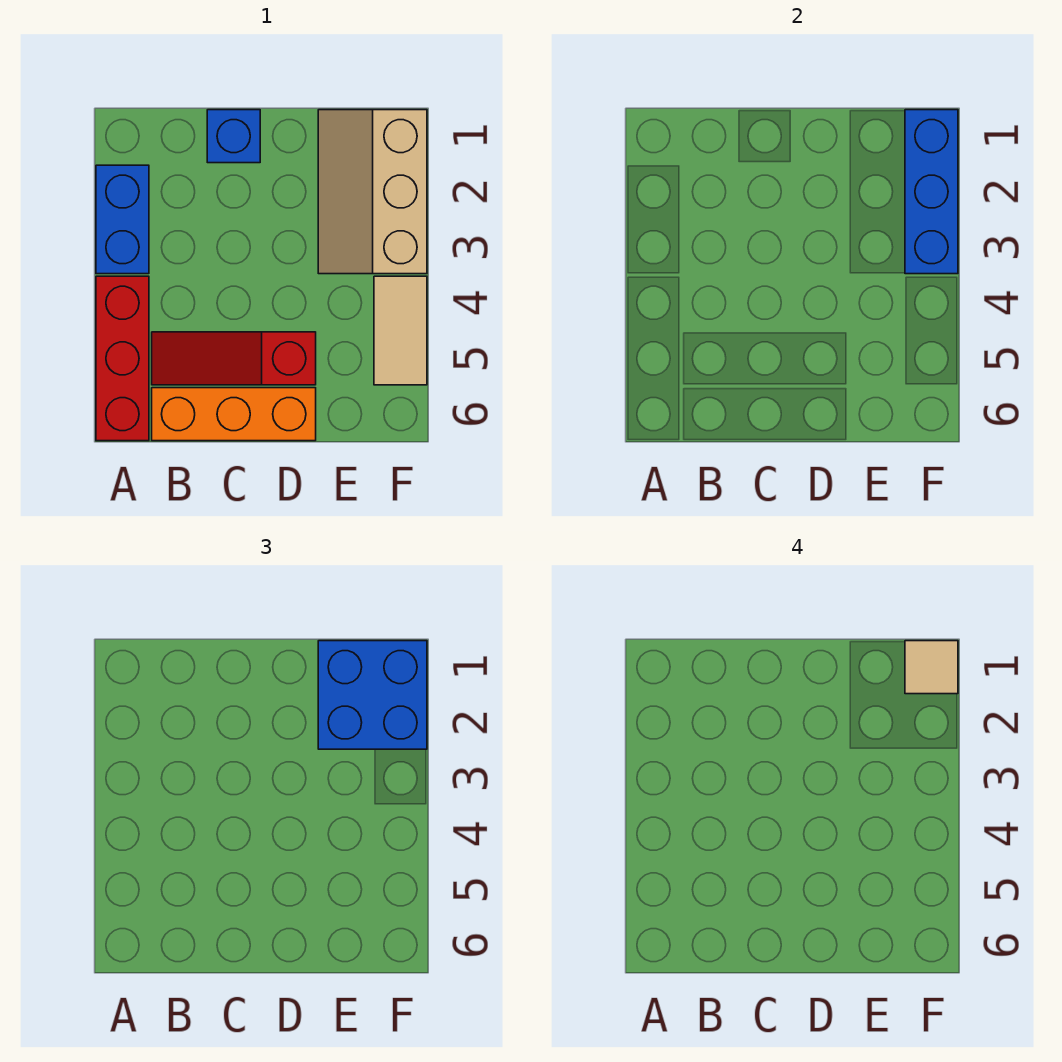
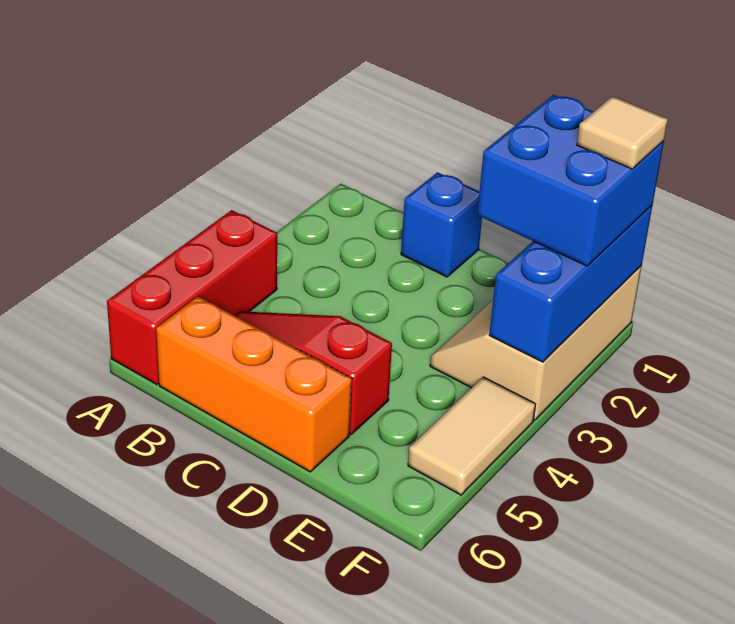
blue brick A2:A3 level 1 -> none

